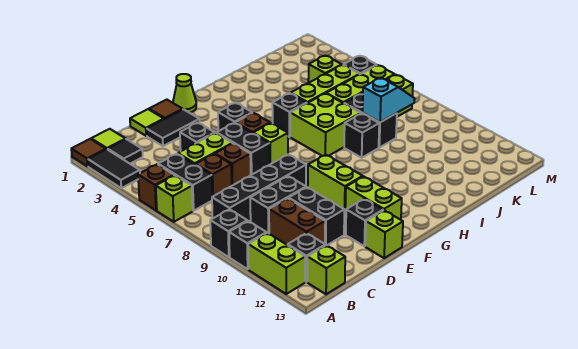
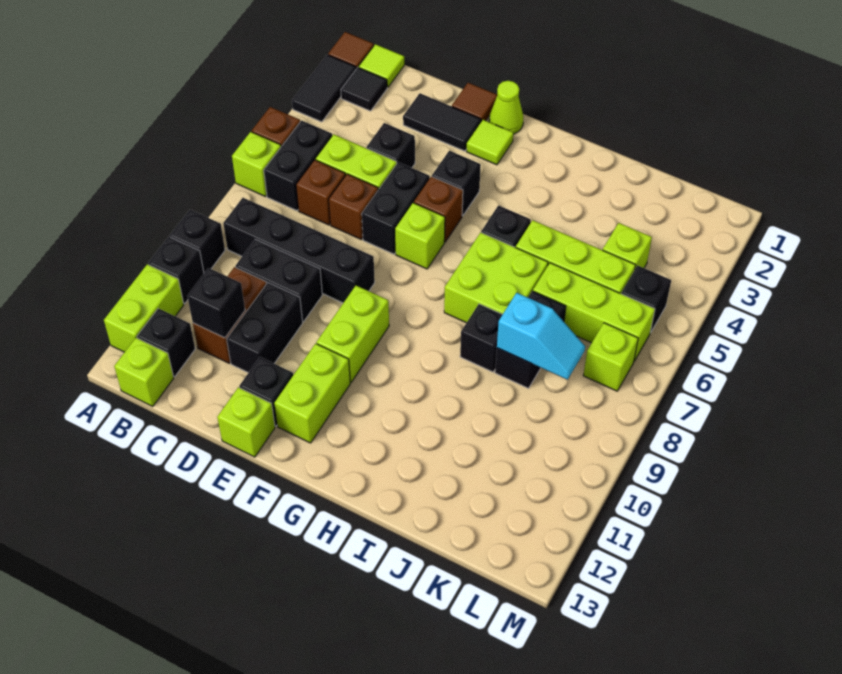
none -> black brick C11 level 2
lime tile D1 level 1 -> lime tile F2 level 1

